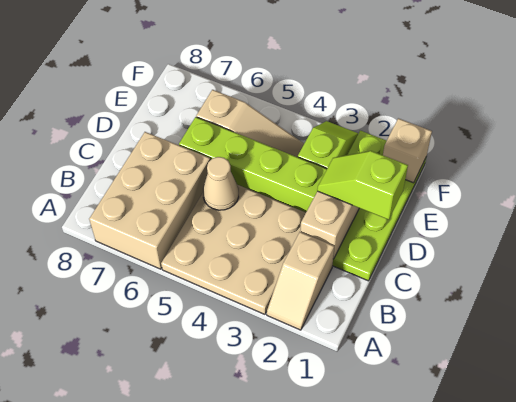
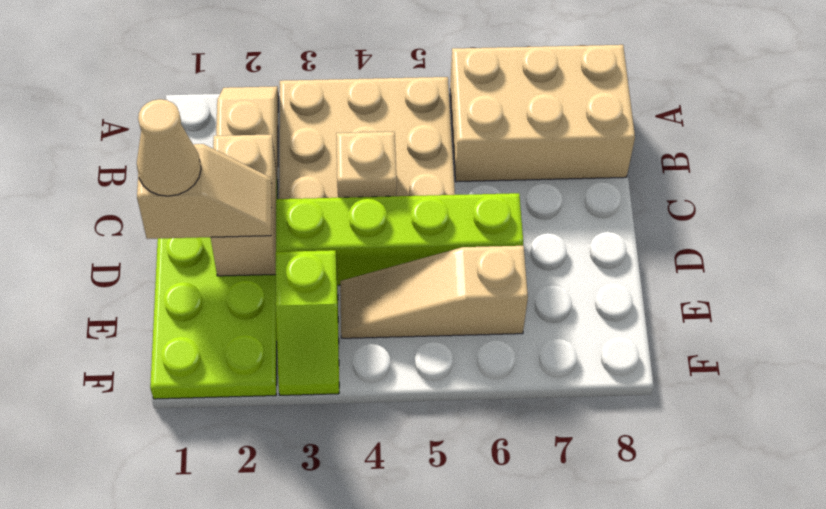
tan brick A6:C7 level 1 -> tan brick A6:B8 level 1
tan cone C5 level 2 -> tan cone D1 level 4
lime slope D1:D2 level 3 top 1 -> tan slope D1:D2 level 3 top 1
tan brick F1 level 2 -> tan brick C4 level 2

